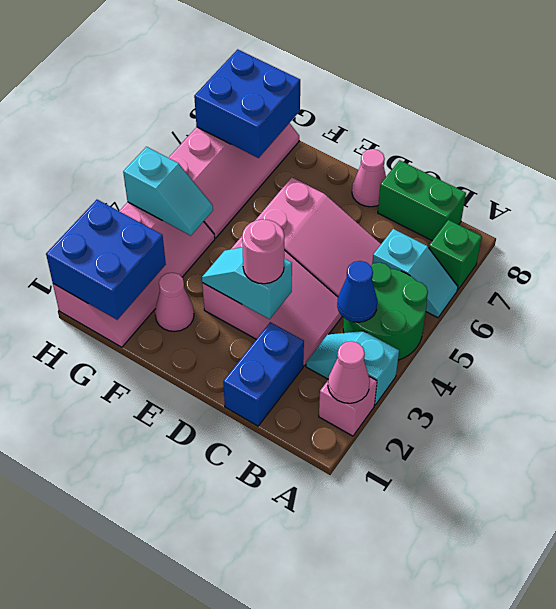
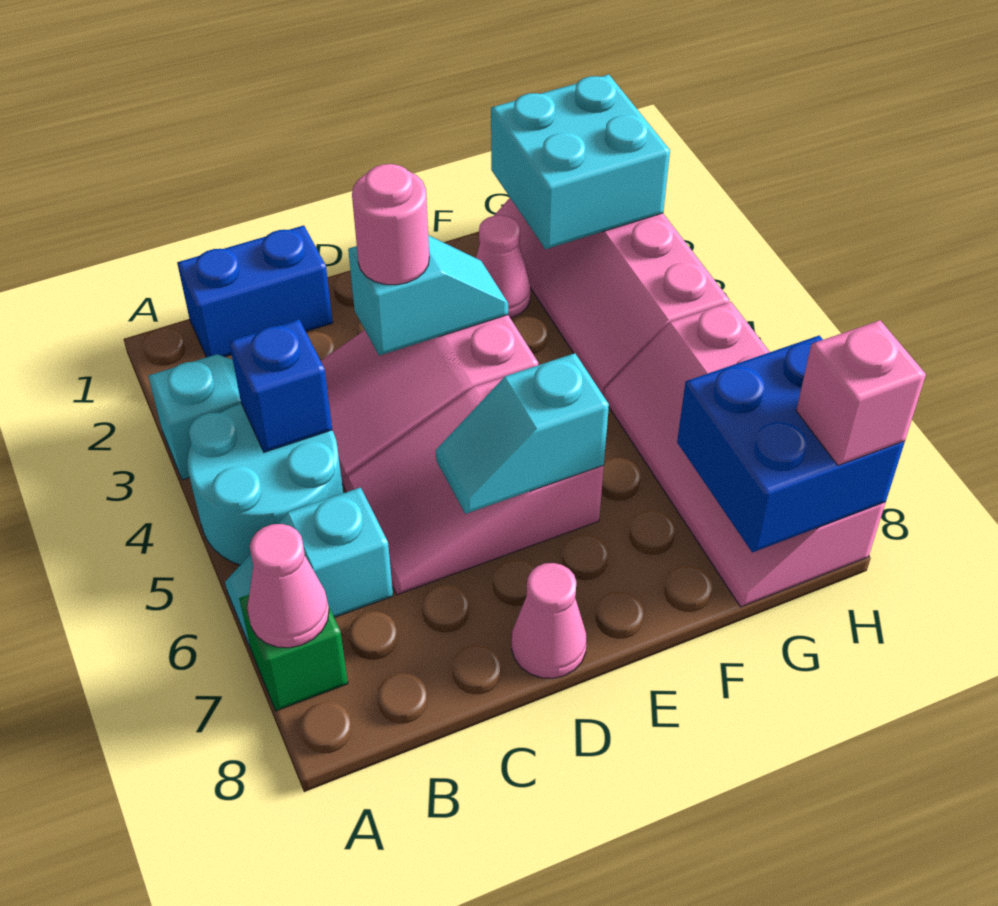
pink brick A2 level 1 -> pink brick H8 level 3
pink cone A2 level 2 -> pink cone A7 level 2
green round brick A4:B5 level 1 -> cyan round brick A4:B5 level 1
blue cone B4 level 2 -> blue brick B4 level 2
green brick B8:C8 level 1 -> none
blue brick C1:C2 level 1 -> blue brick B1:C1 level 1
blue brick G1:H2 level 2 -> cyan brick G1:H2 level 2
cyan slope G4:H4 level 2 top H -> cyan slope D6:E6 level 2 top E

